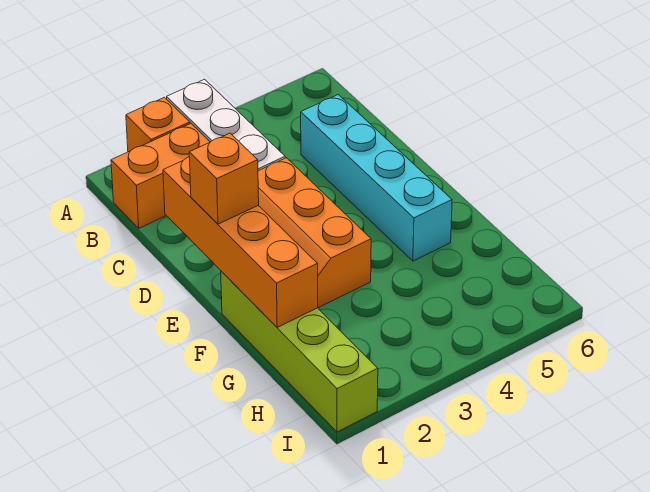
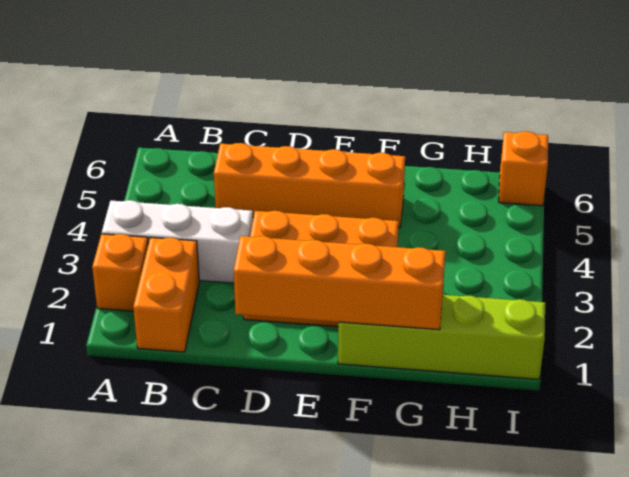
cyan brick C5:F5 level 1 -> orange brick C5:F5 level 1
orange brick E1 level 3 -> orange brick I6 level 1

